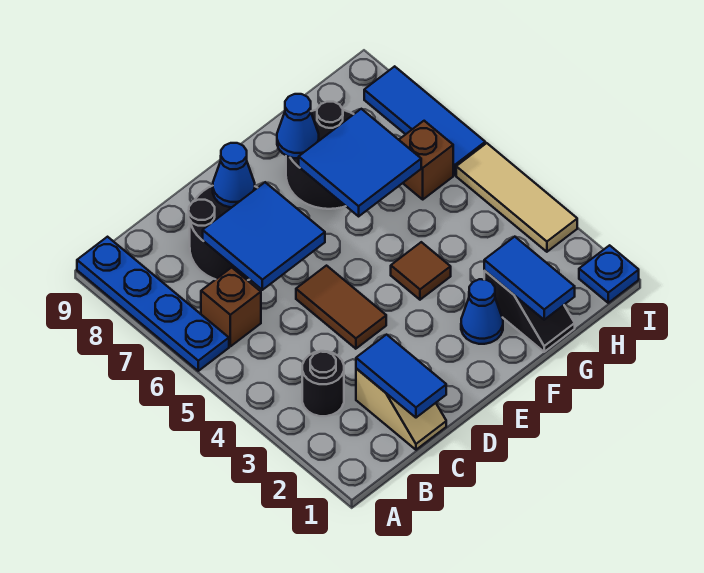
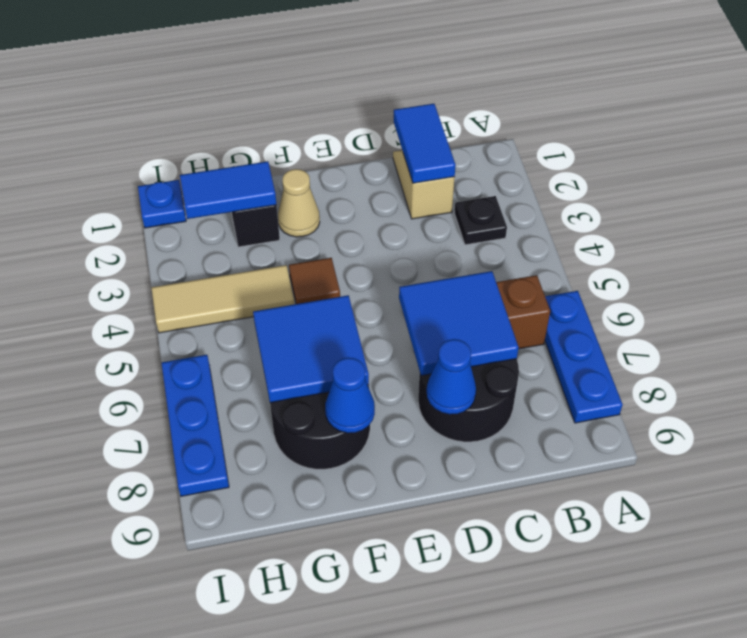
blue plate A6:A9 level 1 -> blue plate A6:A8 level 1
black round brick B3 level 1 -> black plate B3 level 1
brown tile D4:D5 level 1 -> none
blue cone F2 level 1 -> tan cone F2 level 1
blue tile G1:G2 level 2 -> blue tile G2:H2 level 2
brown brick H6 level 1 -> none
tan tile I3:I5 level 1 -> tan tile G4:I4 level 1
blue tile I6:I8 level 1 -> blue plate I6:I8 level 1

